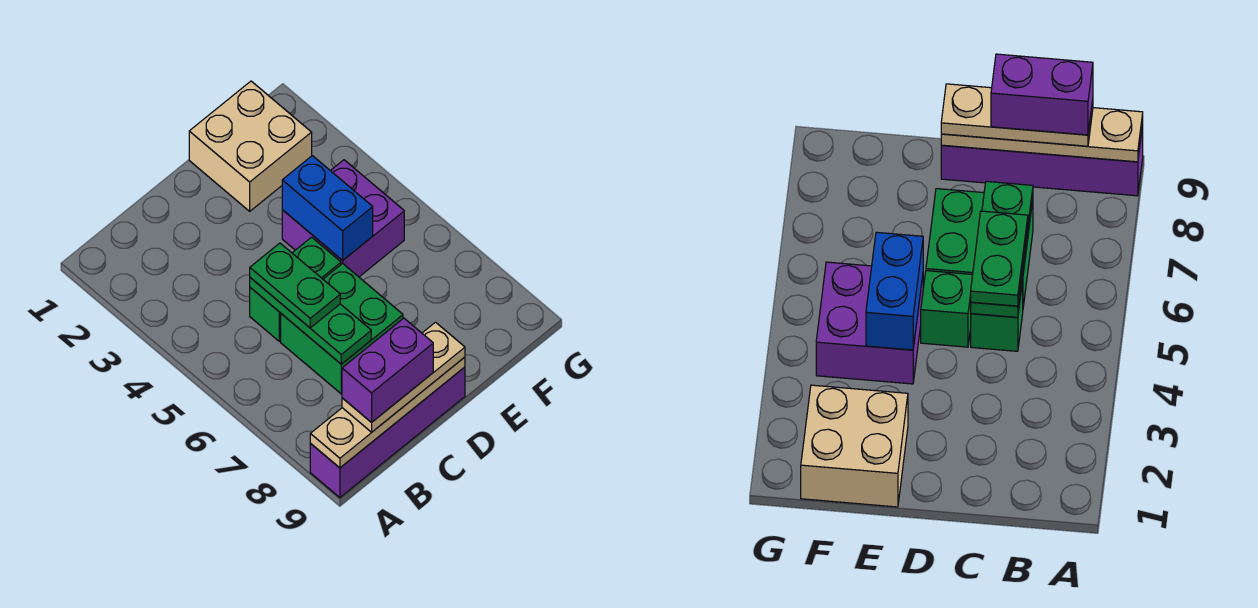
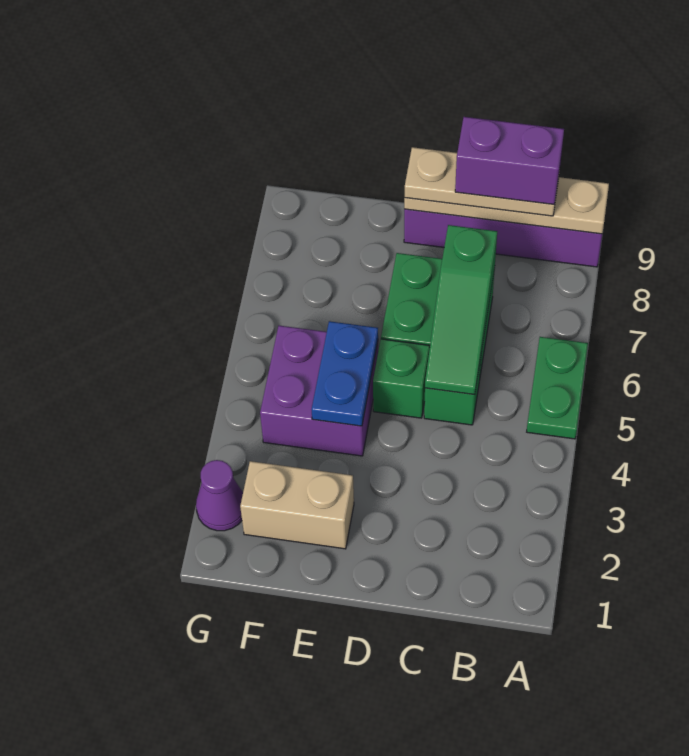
green plate C5:C7 level 2 -> green slope C5:C7 level 2 top 7
green plate C5:C6 level 3 -> green plate A5:A6 level 1
tan brick E1:F2 level 1 -> tan brick E2:F2 level 1
blue brick E4:E5 level 2 -> blue plate E4:E5 level 2
none -> purple cone G2 level 1

